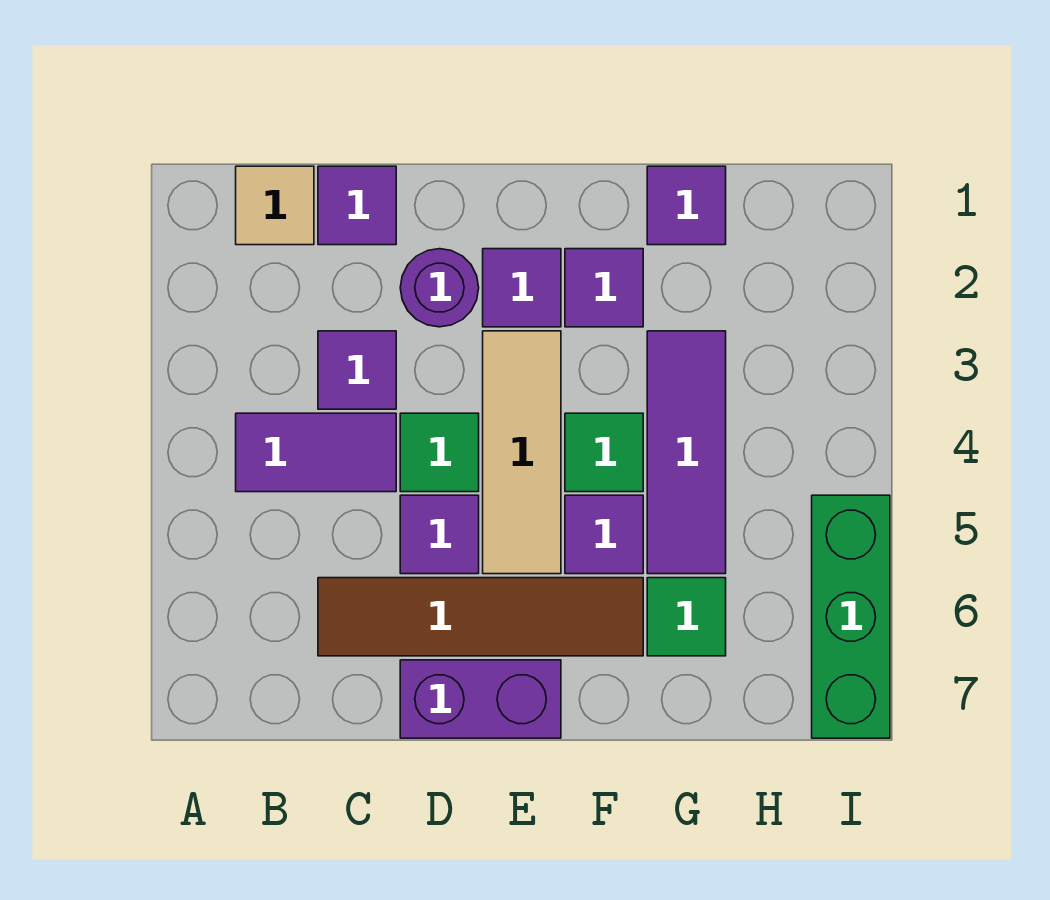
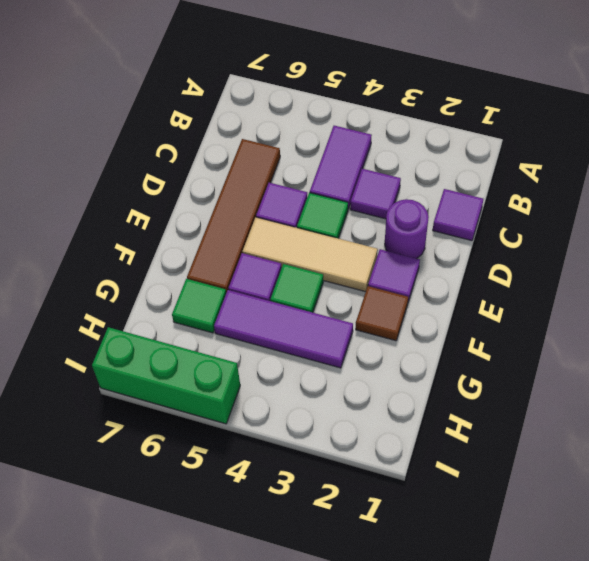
tan tile B1 level 1 -> none
purple brick D7:E7 level 1 -> none
purple tile F2 level 1 -> brown tile F2 level 1
purple tile G1 level 1 -> none

